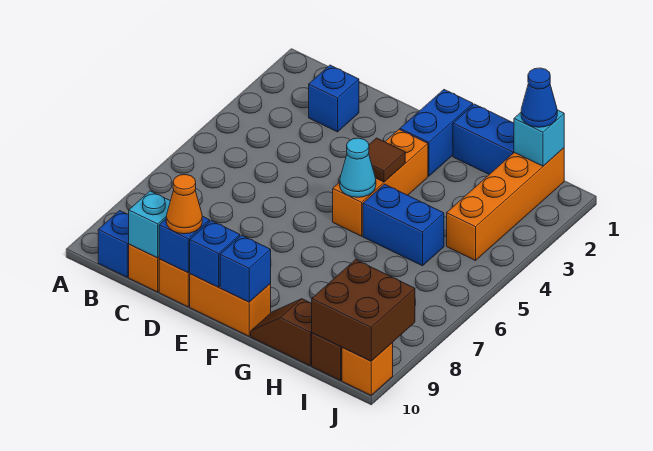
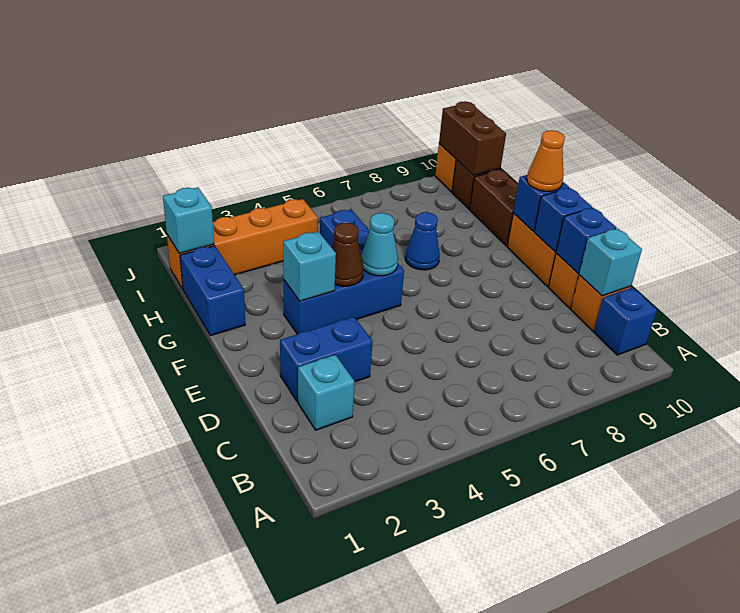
blue brick C2 level 1 -> cyan brick C2 level 1
orange cone D10 level 3 -> orange cone F10 level 3
blue brick F1:F2 level 1 -> blue brick D2:D3 level 1
orange brick F3:F5 level 1 -> blue brick F3:F5 level 1
none -> cyan brick F3 level 2
brown tile F4 level 2 -> brown cone F4 level 2
brown slope G10:H10 level 1 top H -> brown brick G10:H10 level 1
blue cone I1 level 3 -> blue cone G7 level 1
brown brick I9:J10 level 2 -> brown brick I10:J10 level 2

